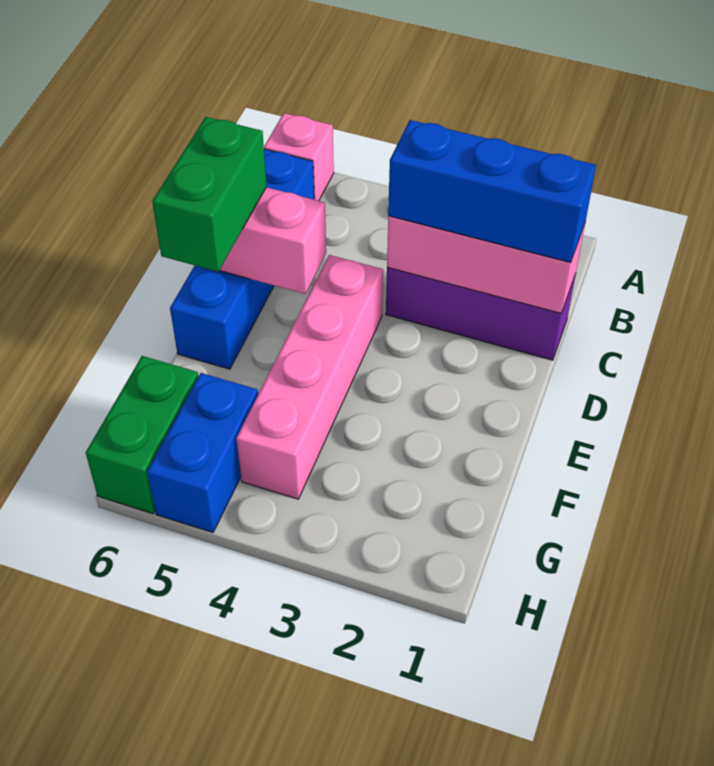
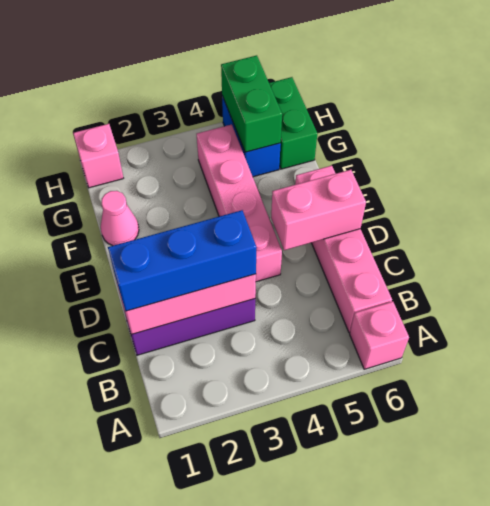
blue brick B6:E6 level 1 -> pink brick B6:E6 level 1
green brick D6:E6 level 3 -> green brick G5:H5 level 2
none -> pink cone F1 level 1
none -> pink brick H1 level 1

